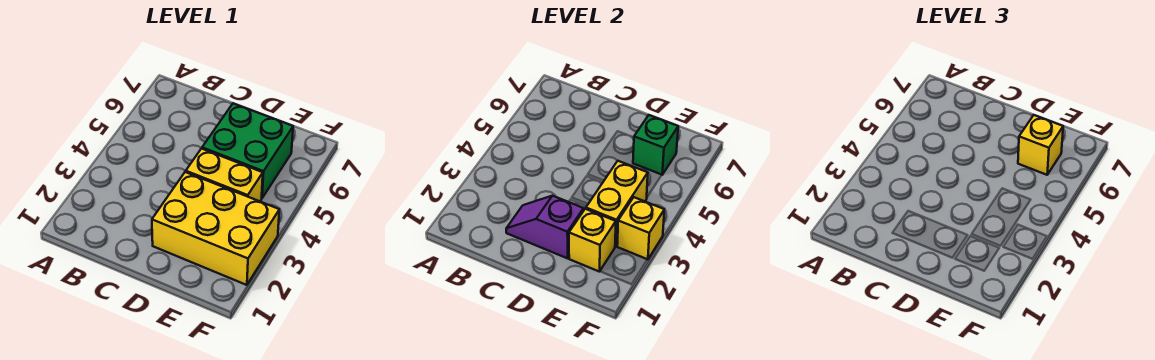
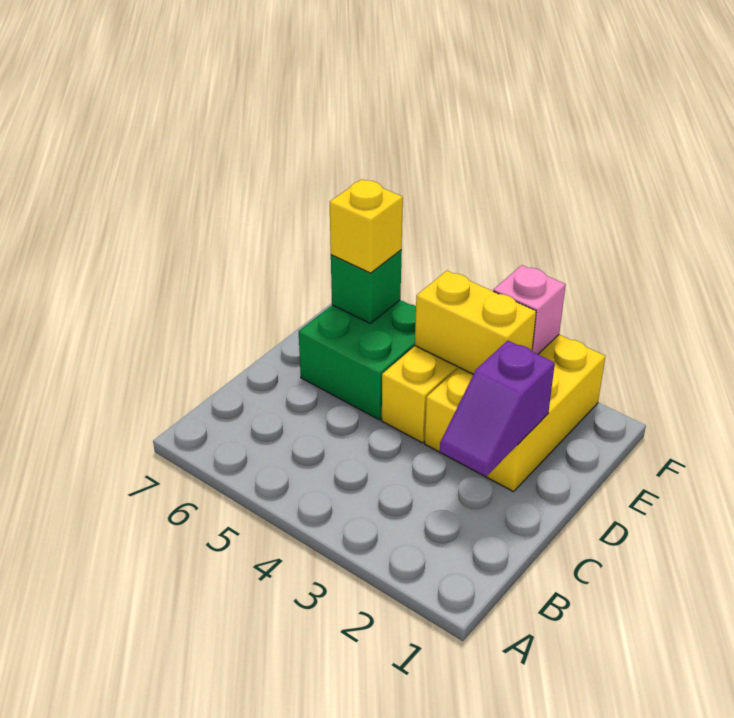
yellow brick E2 level 2 -> none
yellow brick F3 level 2 -> pink brick F3 level 2

